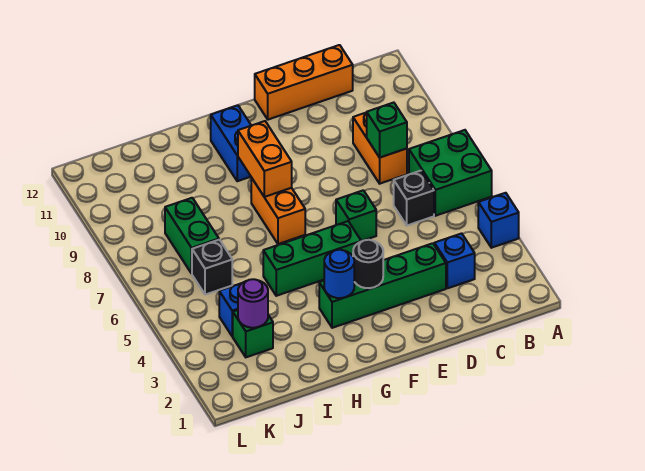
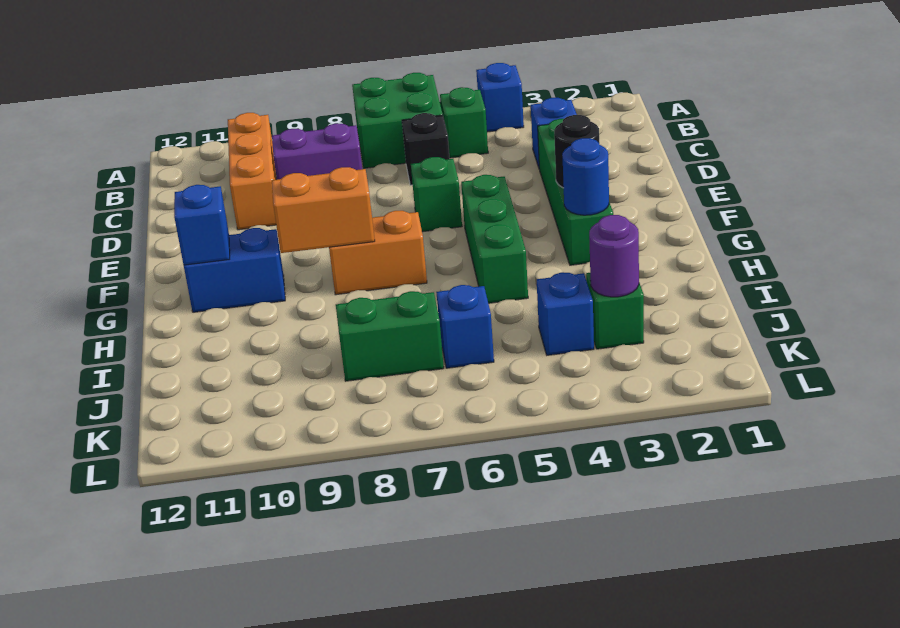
orange brick C8:C9 level 1 -> purple brick C8:C9 level 1
green brick C8 level 2 -> green brick B5 level 1
orange brick C12:E12 level 1 -> orange brick B10:D10 level 1
none -> blue brick G11 level 2
black brick J6 level 1 -> blue brick J6 level 1

